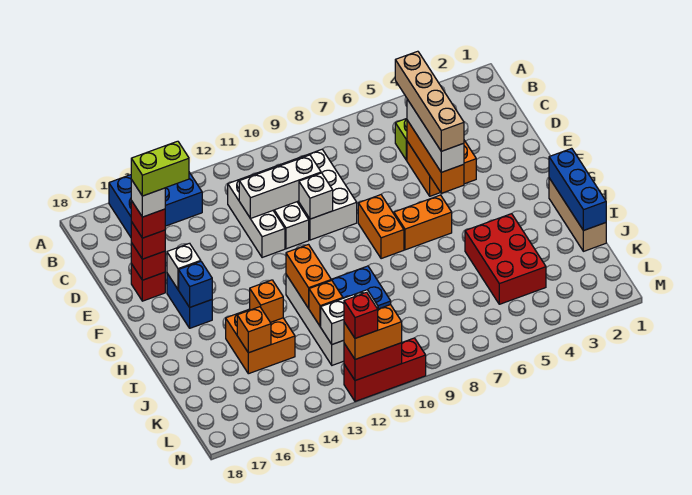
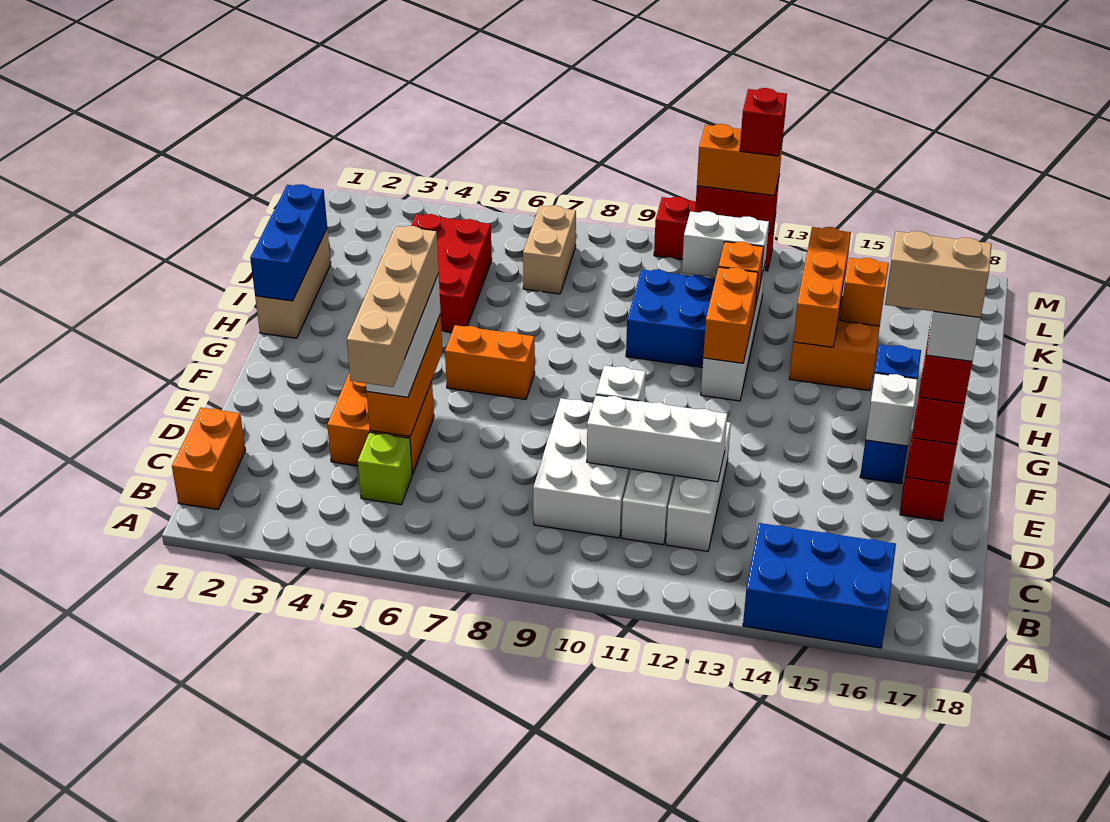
lime brick E16:E17 level 6 -> tan brick E16:E17 level 6
orange brick F8:G8 level 1 -> orange brick B1:C1 level 1
orange brick I14 level 2 -> orange brick I14:K14 level 2
none -> tan brick K7:L7 level 1

